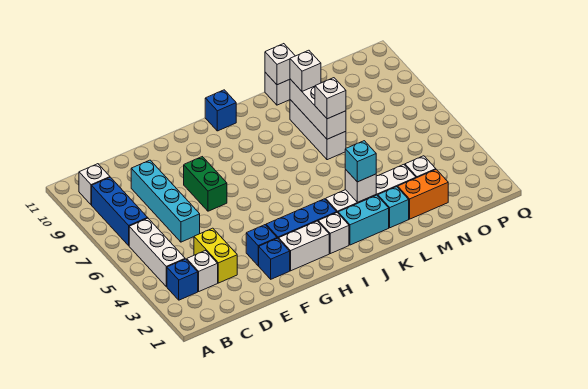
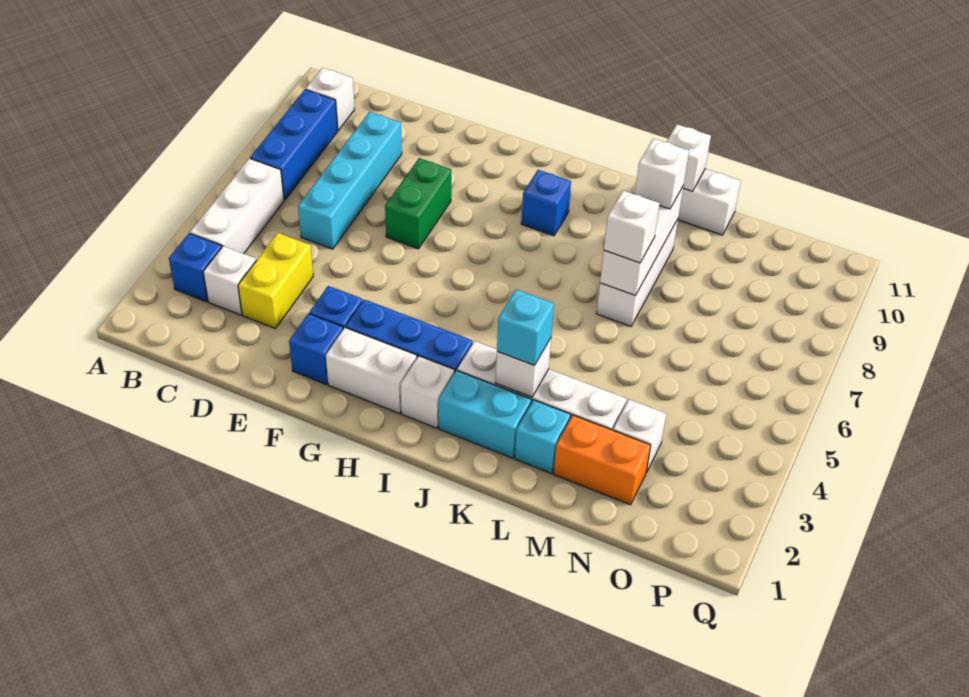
blue brick I11 level 1 -> blue brick I9 level 1

